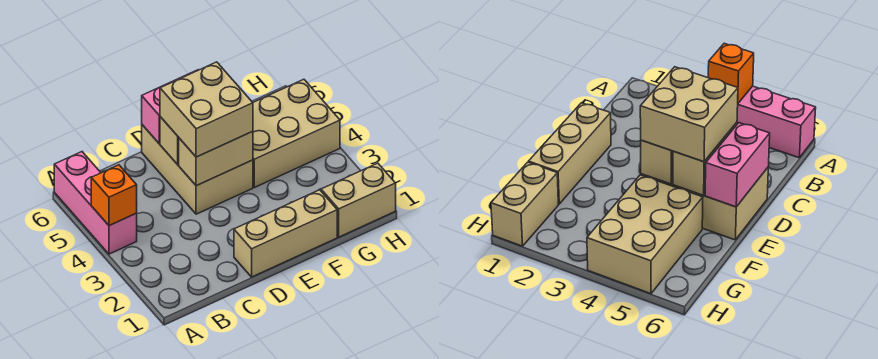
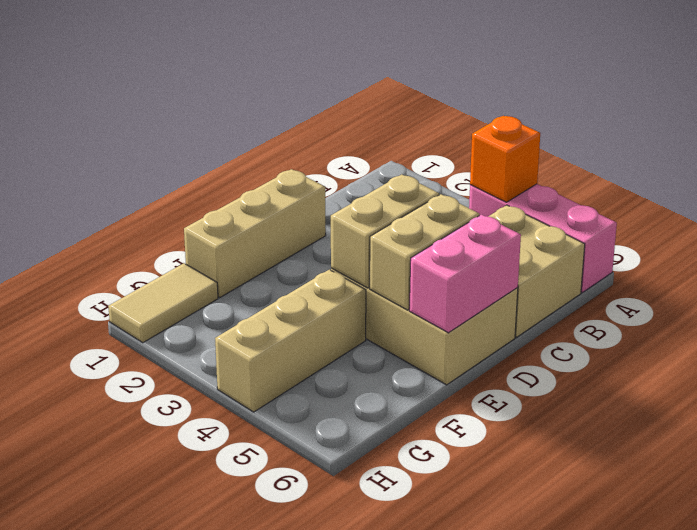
tan brick D4:E5 level 3 -> tan brick B5:C6 level 1
tan brick F4:H5 level 1 -> tan brick F4:H4 level 1
tan brick G1:H1 level 1 -> tan tile G1:H1 level 1

